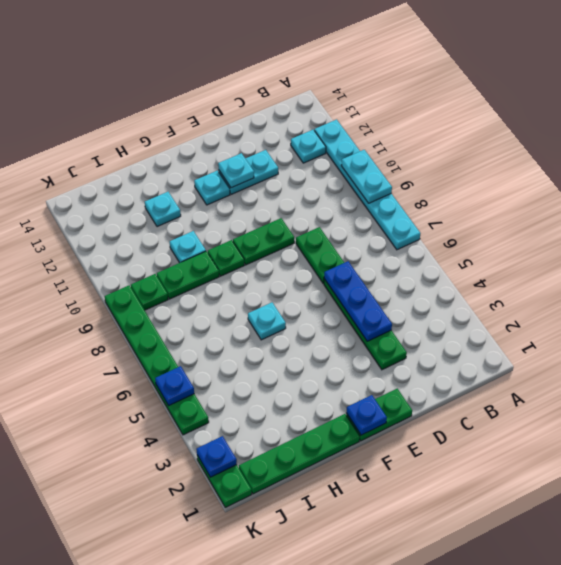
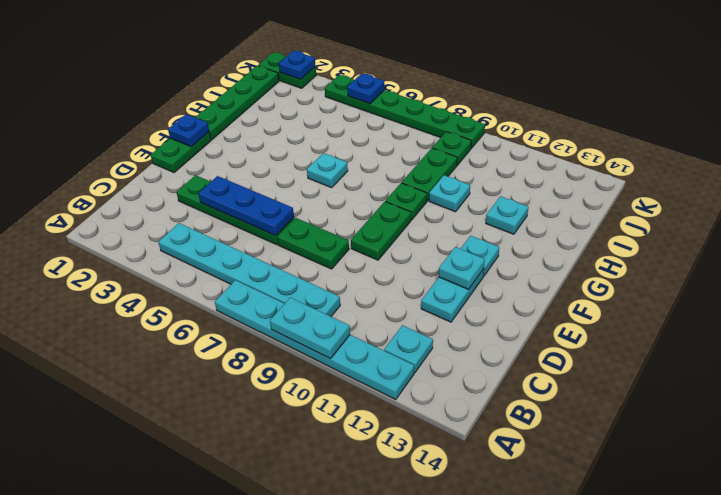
none -> cyan plate B4:B9 level 1

